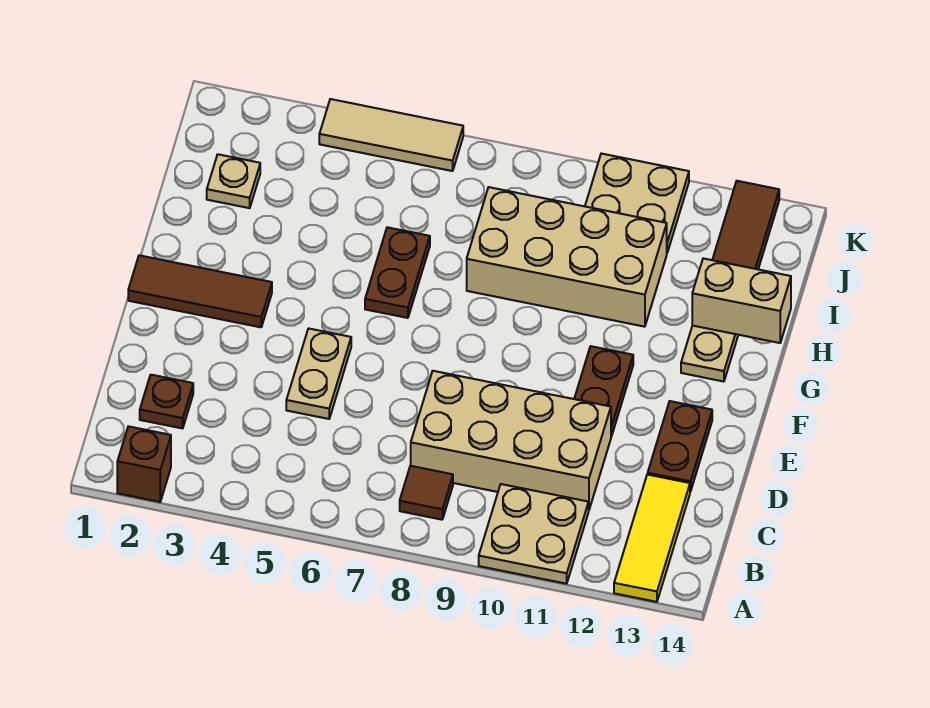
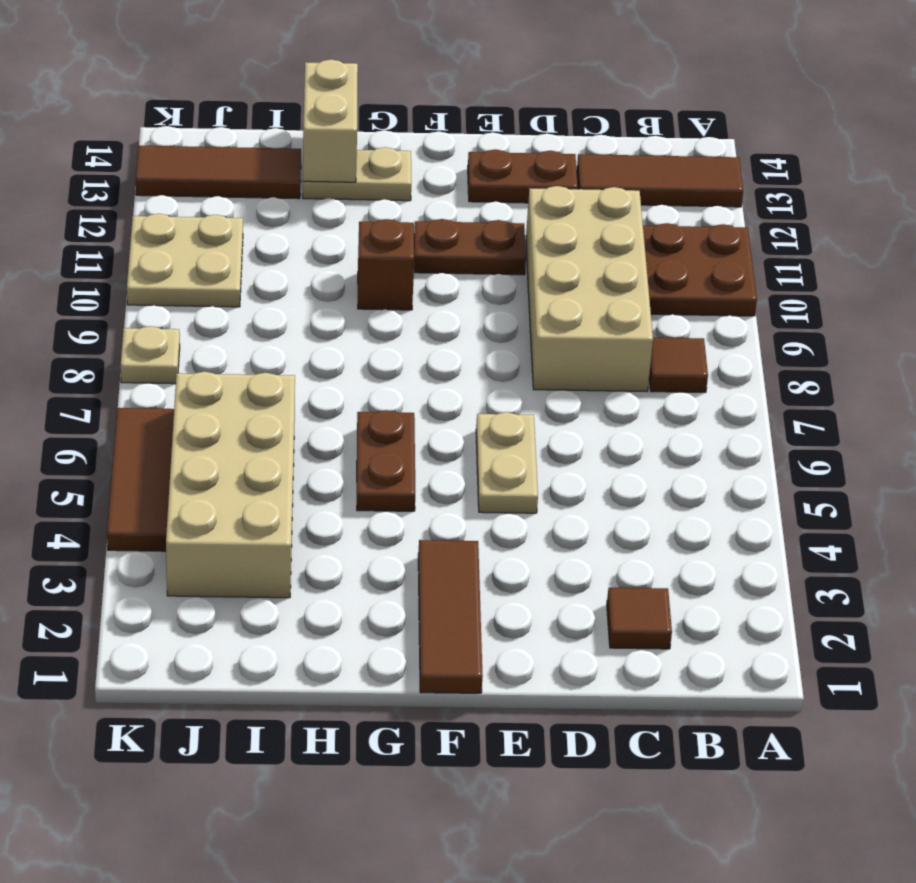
brown brick A2 level 1 -> brown brick G10 level 1
tan plate A10:B11 level 1 -> brown plate A10:B11 level 1
yellow tile A13:C13 level 1 -> brown tile A13:C13 level 1
brown plate C2 level 1 -> brown tile C2 level 1
tan plate D5:E5 level 1 -> tan plate E5:E6 level 1
brown plate G6:H6 level 1 -> brown plate G5:G6 level 1
tan brick H8:I11 level 1 -> tan brick I3:J6 level 1
tan plate I2 level 1 -> tan plate K8 level 1
tan tile K4:K6 level 1 -> brown tile K4:K6 level 1

